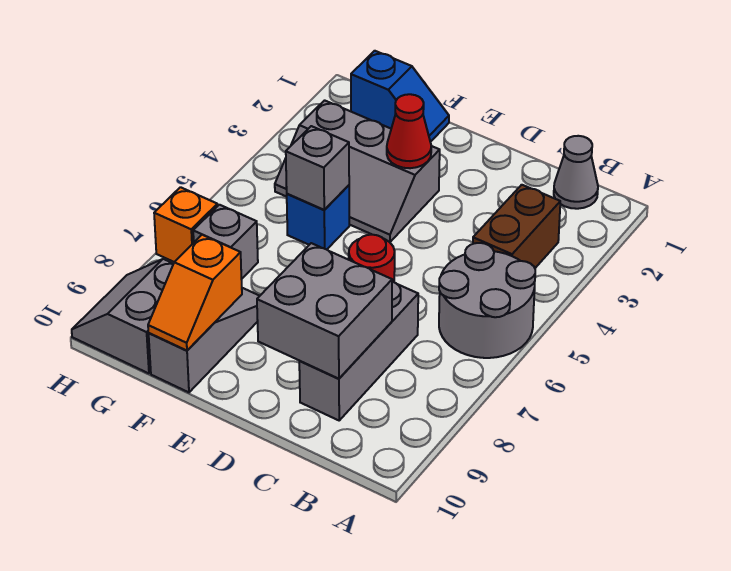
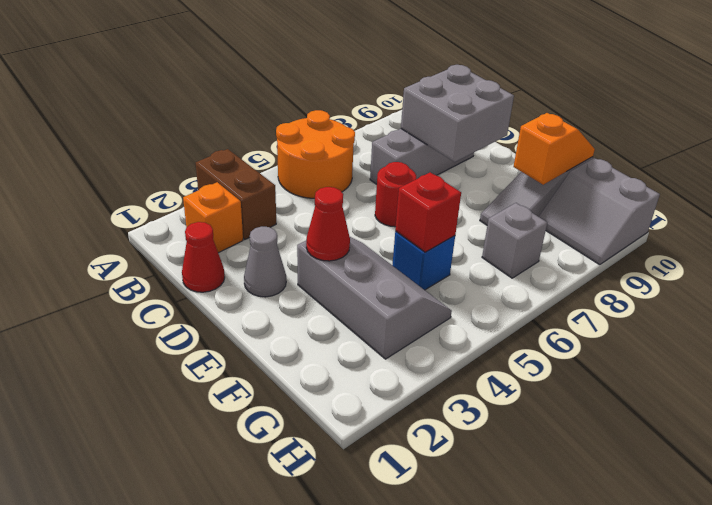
grey round brick A5:B6 level 1 -> orange round brick A5:B6 level 1
grey cone B1 level 1 -> grey cone D2 level 1
brown brick B3:B4 level 1 -> brown brick A3:B3 level 1
none -> red cone C1 level 1
blue slope F1:G1 level 1 top G -> none
grey brick F5 level 2 -> red brick F5 level 2
grey slope G9:H10 level 1 top G -> grey slope G9:H10 level 1 top 10
orange brick H7 level 1 -> orange brick B2 level 1

